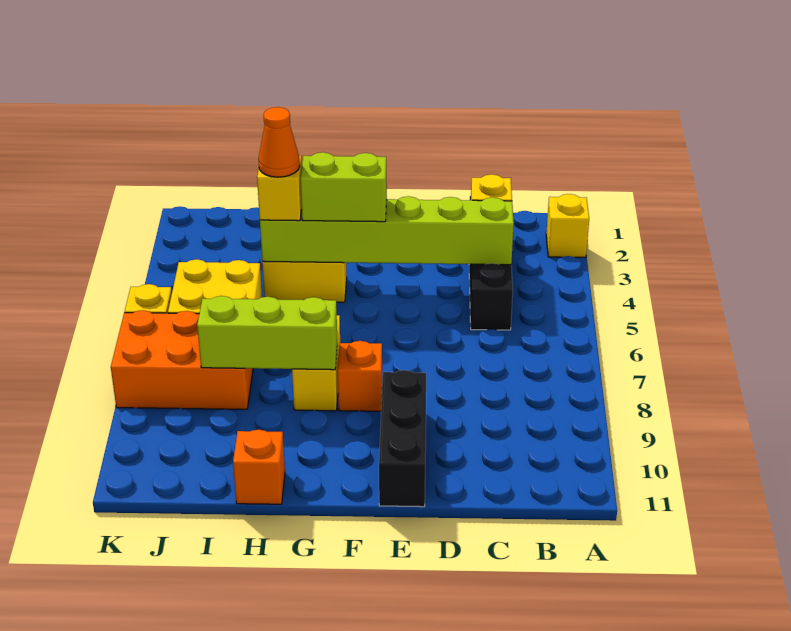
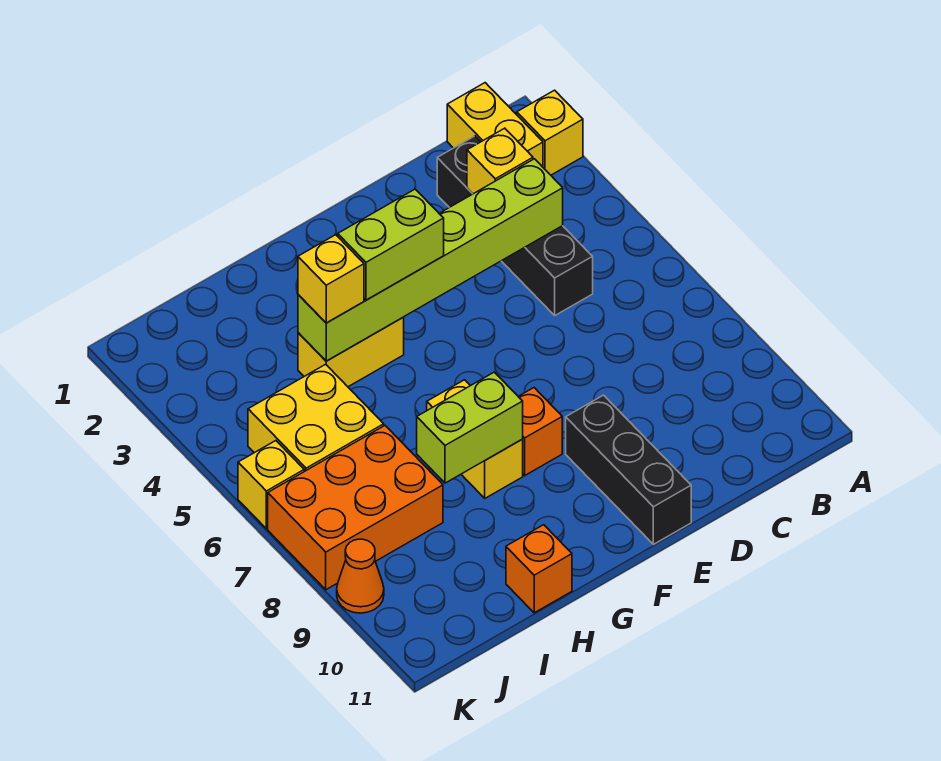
none -> yellow brick B1:B2 level 1
lime brick G8:I8 level 2 -> lime brick G8:H8 level 2
orange cone H4 level 4 -> orange cone K9 level 1

